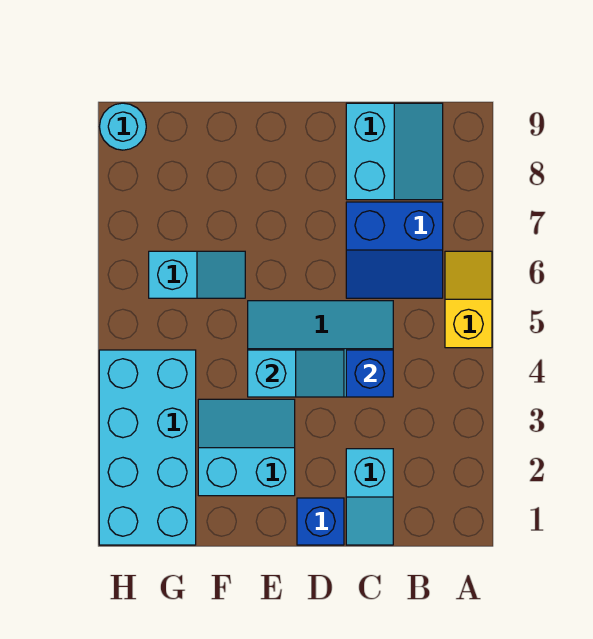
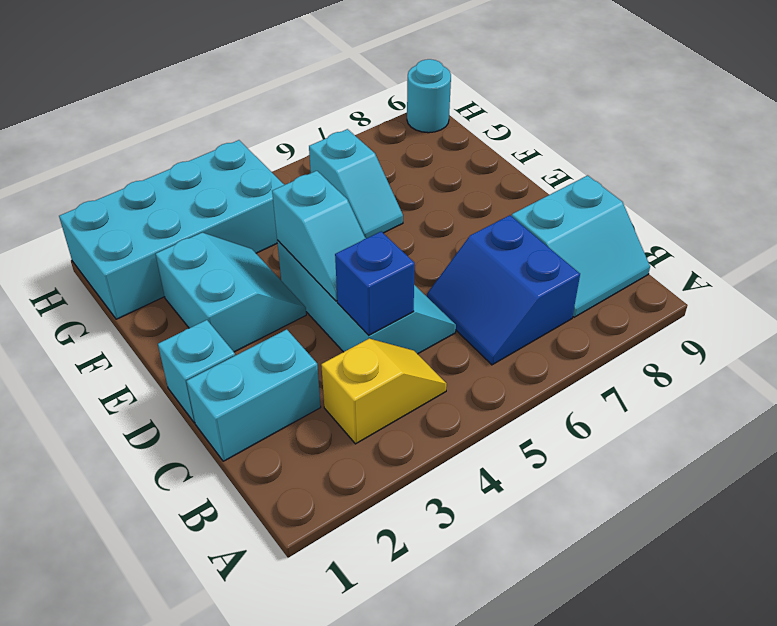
yellow slope A5:A6 level 1 top 5 -> yellow slope B3:B4 level 1 top 3
cyan slope C1:C2 level 1 top 2 -> cyan brick C1:C2 level 1
blue brick D1 level 1 -> cyan brick D1 level 1

